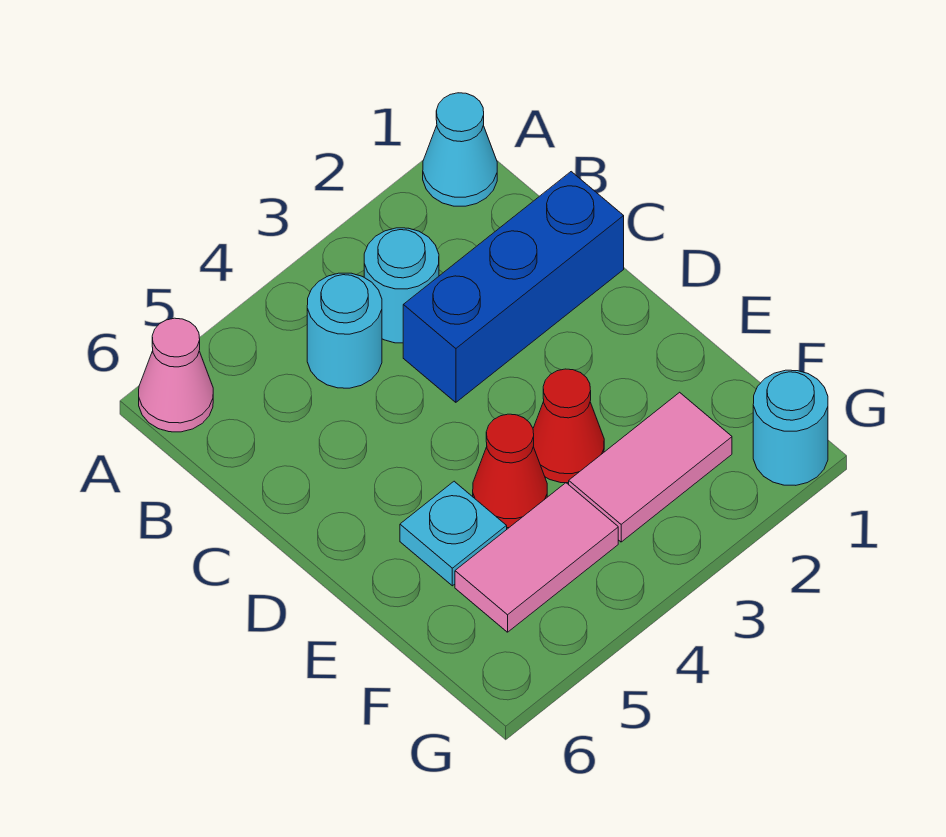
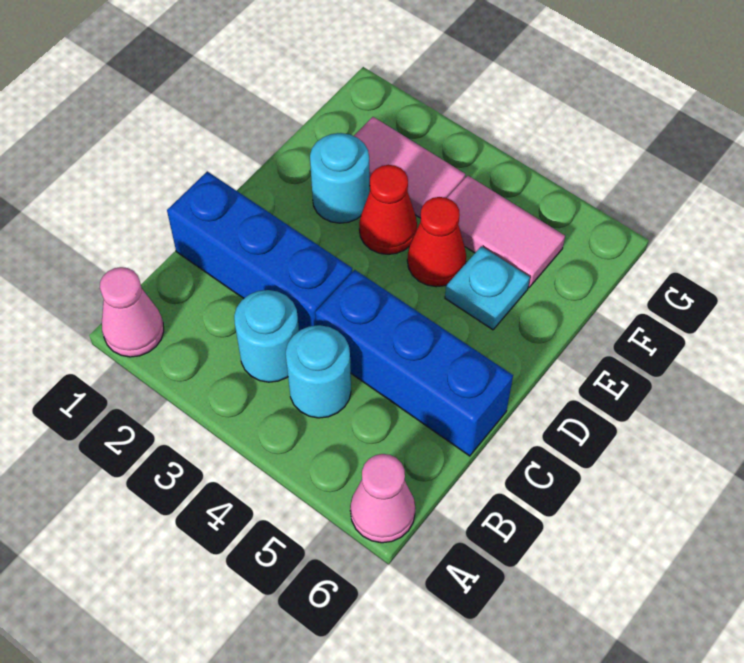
cyan cone A1 level 1 -> pink cone A1 level 1
none -> blue brick C4:C6 level 1
cyan round brick G1 level 1 -> cyan round brick E2 level 1

